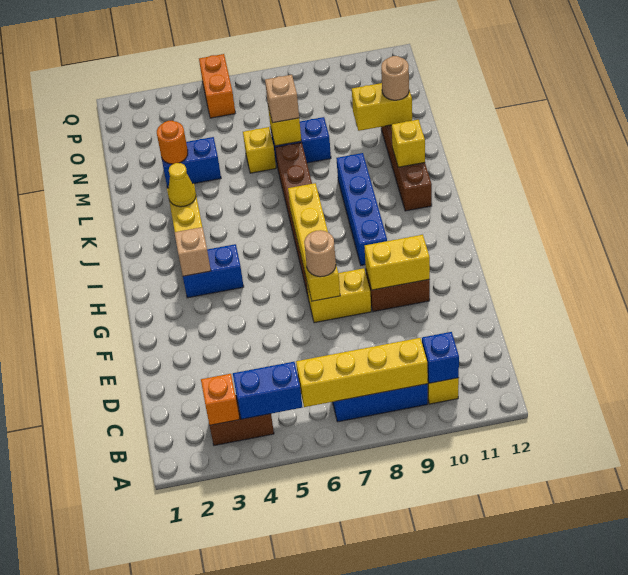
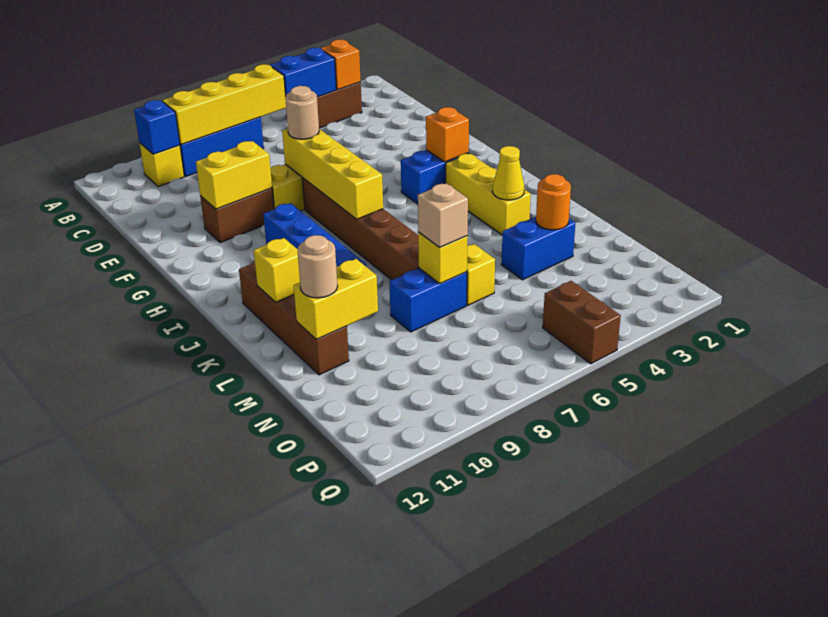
tan brick H3 level 2 -> orange brick H3 level 2
orange brick P5:Q5 level 1 -> brown brick P5:Q5 level 1

